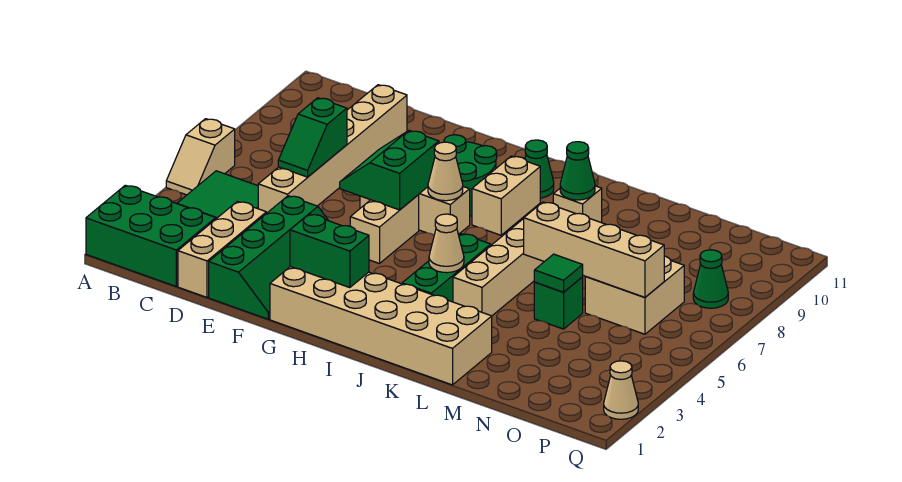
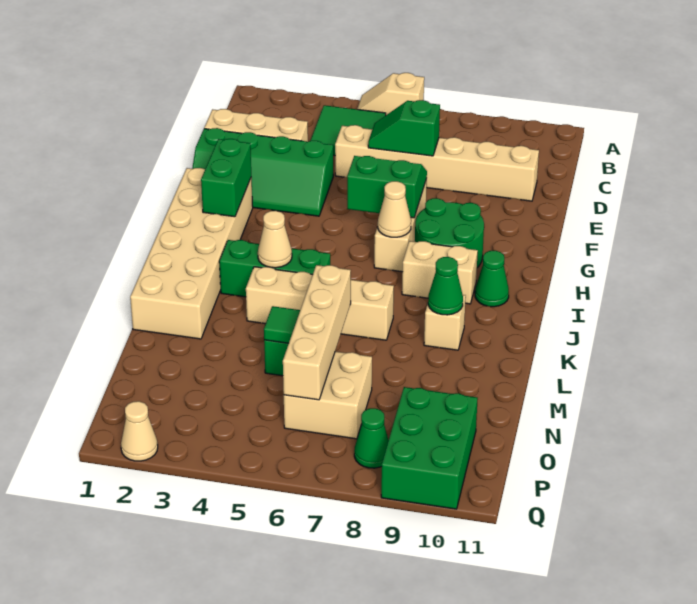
green brick A1:C2 level 1 -> green brick O9:Q10 level 1
tan brick G5:G6 level 1 -> none

